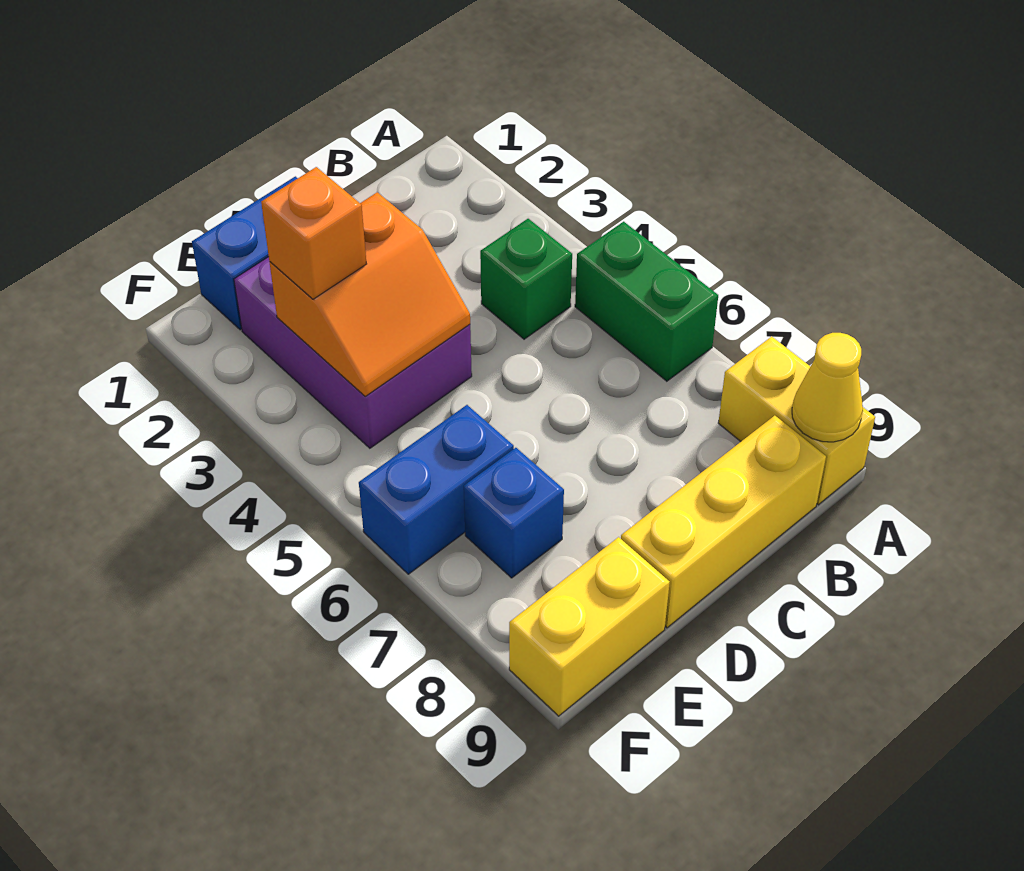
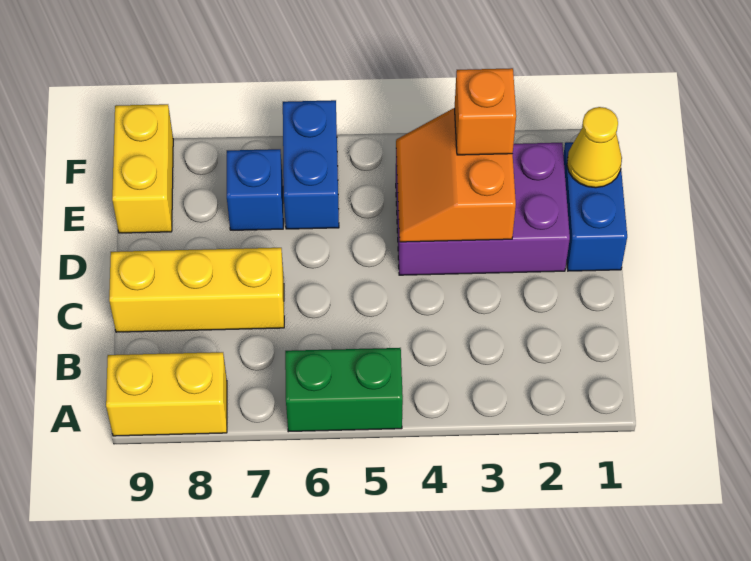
yellow cone A9 level 2 -> yellow cone E1 level 2
green brick B4 level 1 -> none
yellow brick B9:D9 level 1 -> yellow brick C7:C9 level 1

